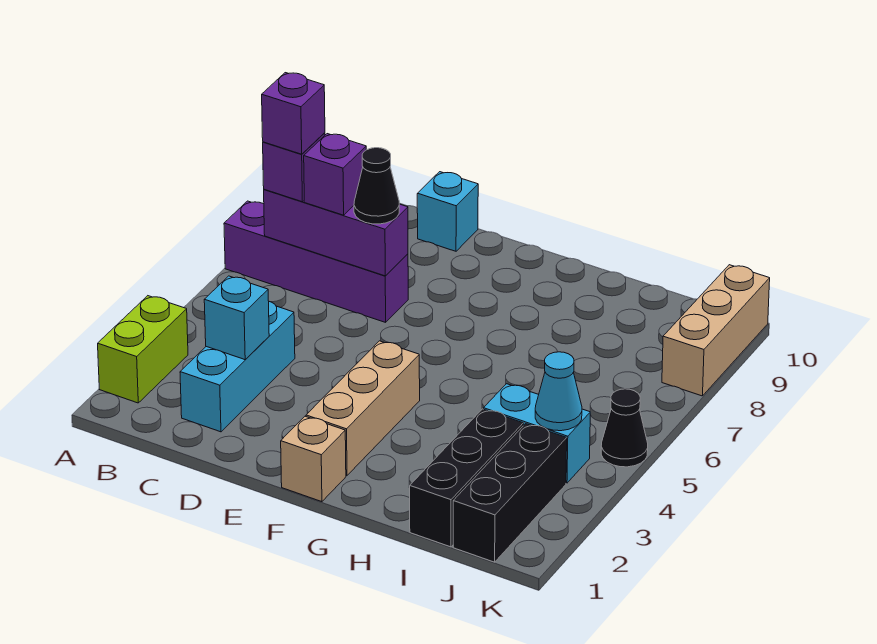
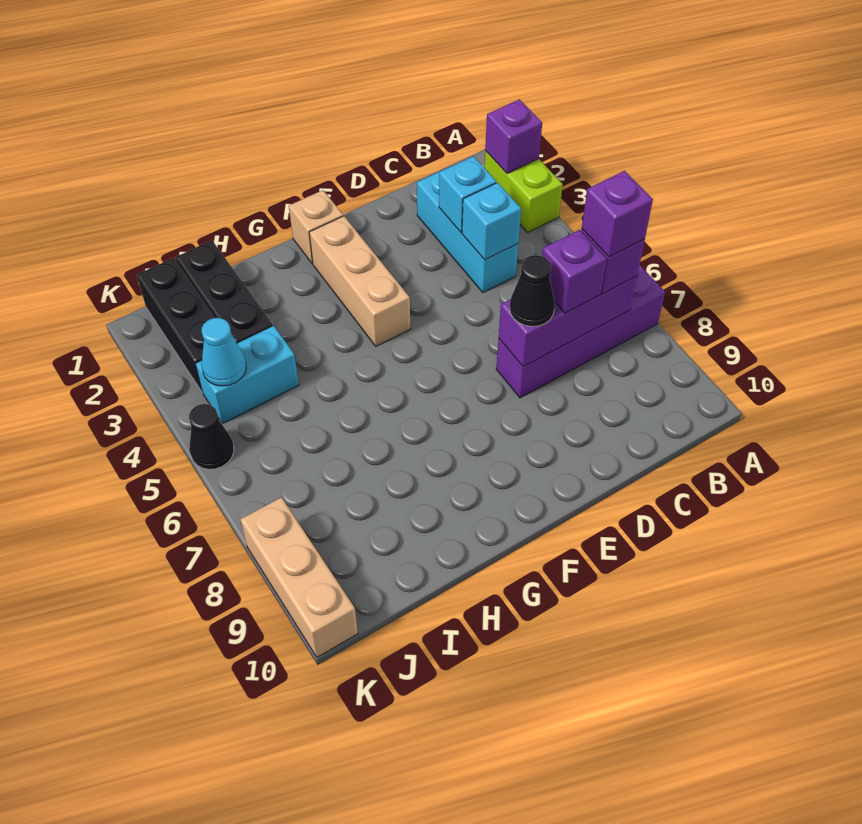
none -> purple brick A2 level 2
cyan brick D10 level 1 -> cyan brick C4 level 2

